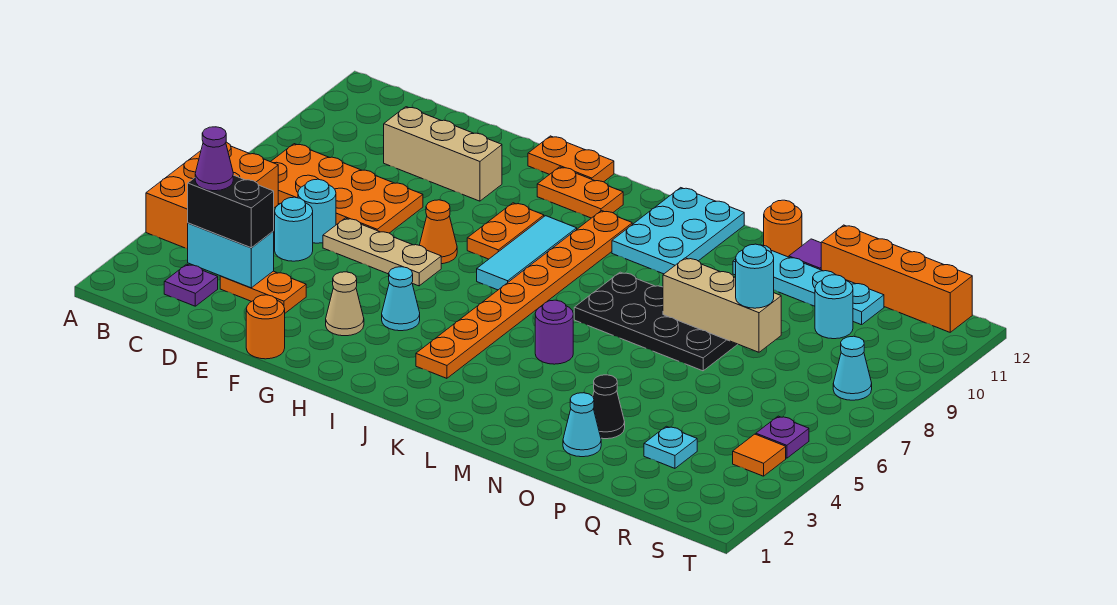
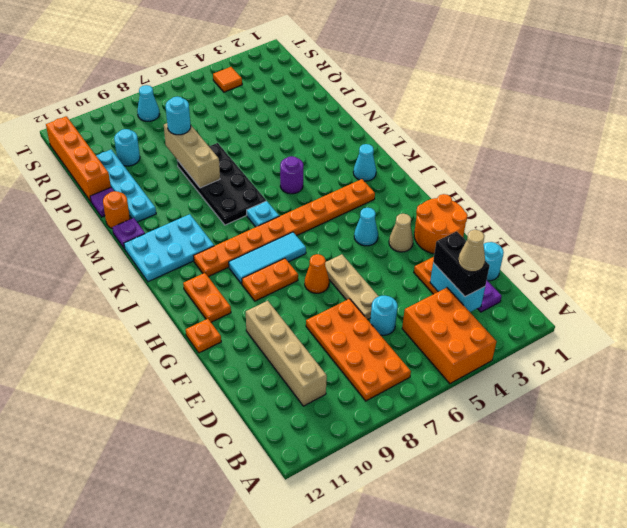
orange brick A4:B6 level 1 -> orange brick A4:C5 level 1
purple cone C3 level 4 -> tan cone C3 level 4
cyan round brick D5 level 1 -> cyan round brick D1 level 1
tan brick D10:F10 level 1 -> tan brick C10:F10 level 1
orange round brick F1 level 1 -> orange round brick F1:G2 level 1
orange plate G12:H12 level 1 -> orange plate G12 level 1
cyan cone O2 level 1 -> cyan cone K2 level 1
black cone O3 level 1 -> none
cyan plate Q3 level 1 -> cyan plate K7 level 1
purple plate S5 level 1 -> purple plate M12 level 1

